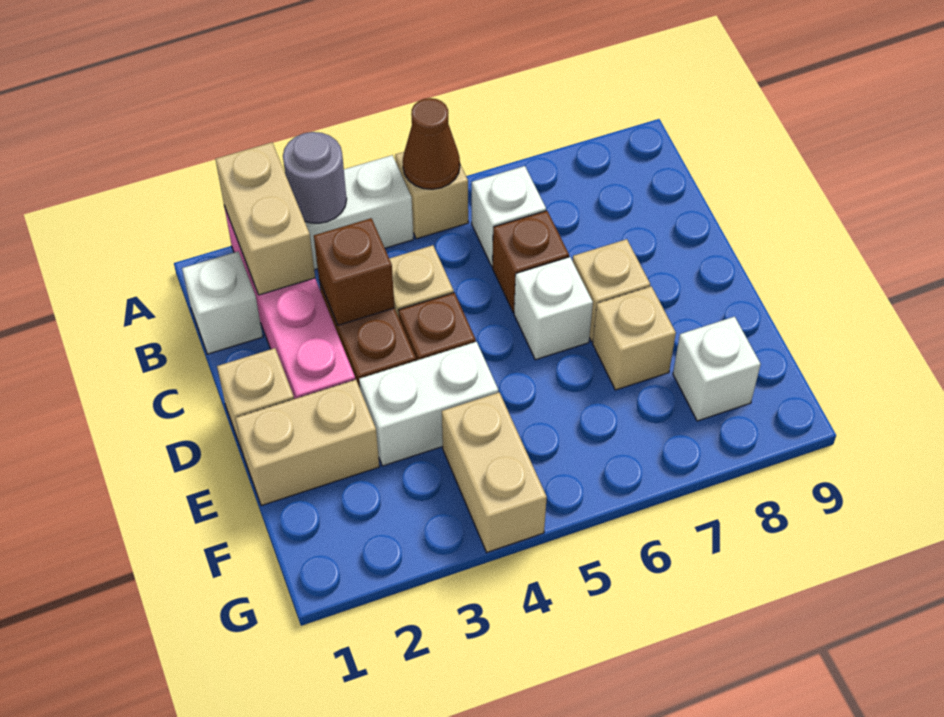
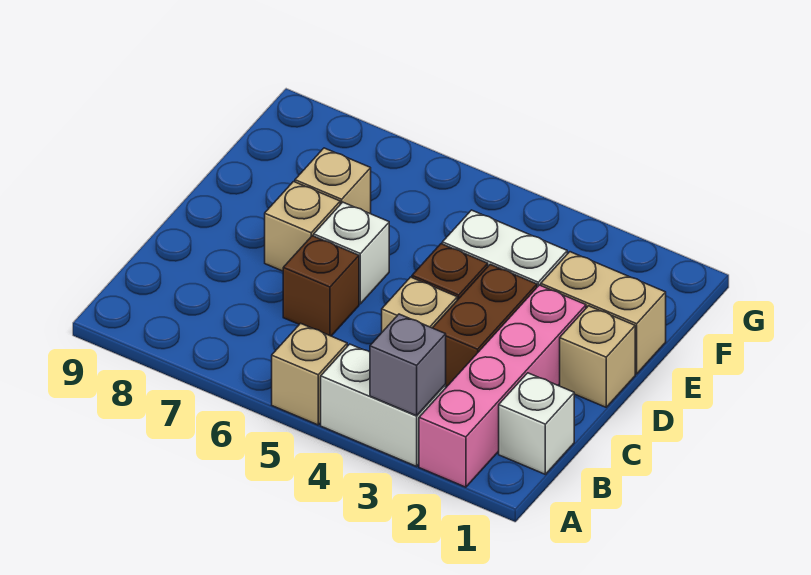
tan brick A2:B2 level 2 -> none
grey round brick A3 level 2 -> grey brick A3 level 2
brown cone A5 level 2 -> none
white brick B6 level 1 -> none
brown brick C3 level 2 -> none
tan brick F4:G4 level 1 -> none
white brick F8 level 1 -> none

